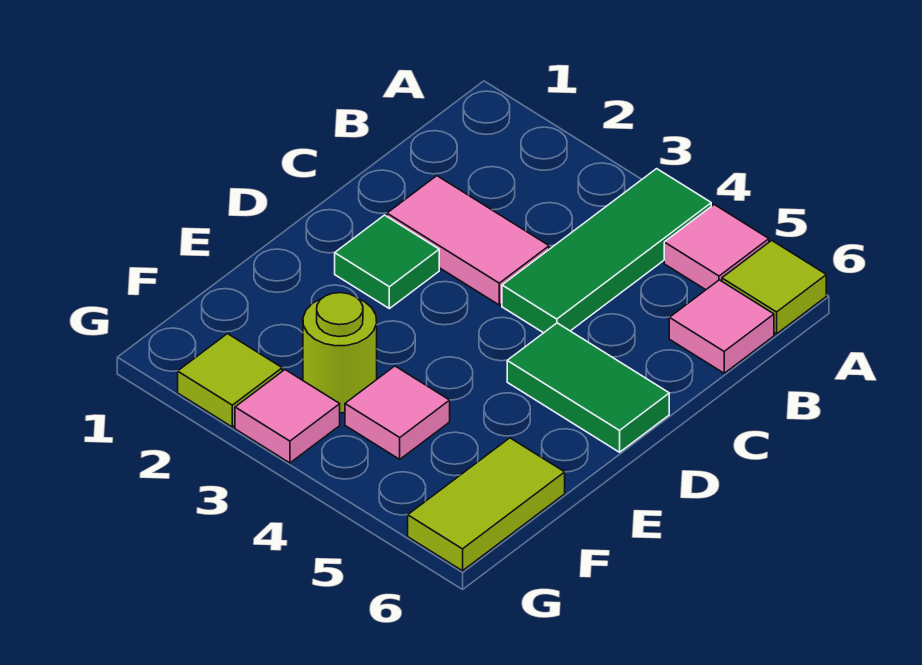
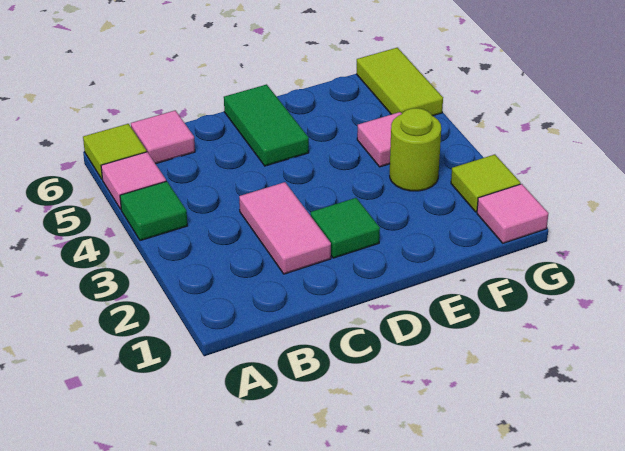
green tile A4:C4 level 1 -> green tile A4 level 1
lime tile F6:G6 level 1 -> lime tile G5:G6 level 1
pink tile G3 level 1 -> pink tile G1 level 1

